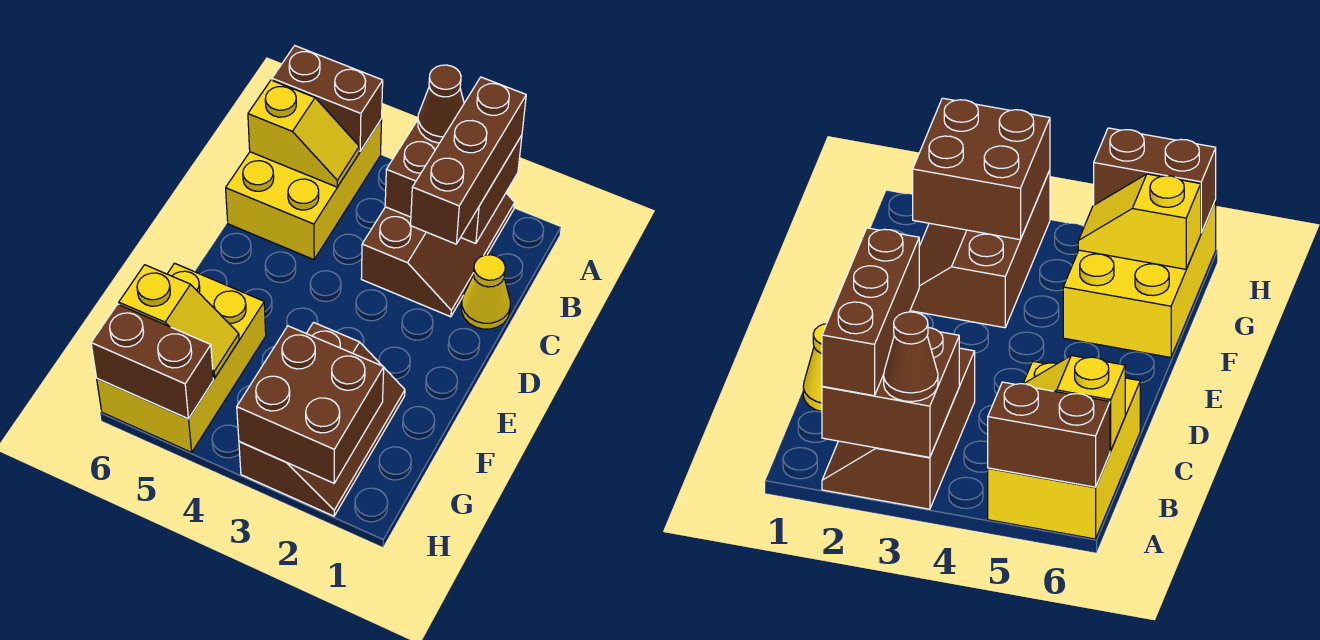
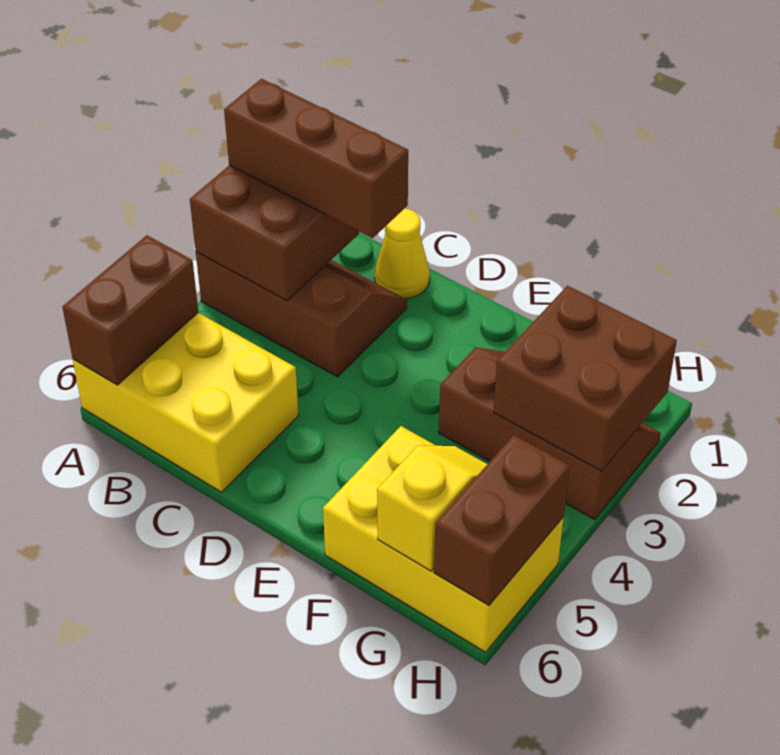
brown cone A3 level 3 -> none
yellow slope B5:B6 level 2 top 6 -> none

